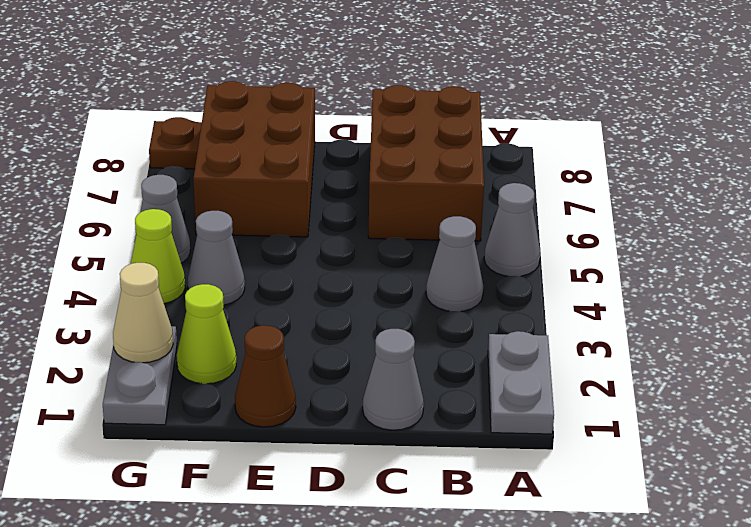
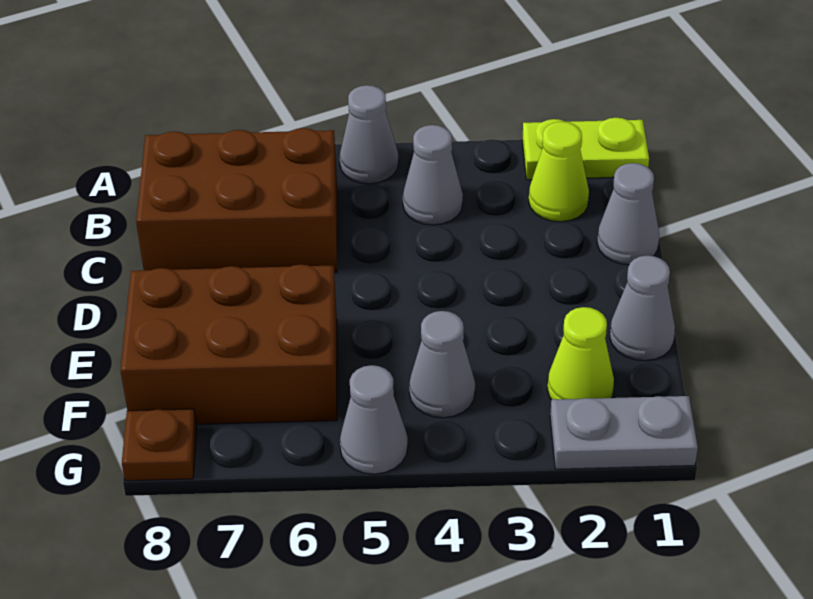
grey plate A1:A2 level 1 -> lime plate A1:A2 level 1
brown cone E1 level 1 -> grey cone E1 level 1
tan cone G2 level 2 -> none
lime cone G4 level 1 -> lime cone B2 level 1

